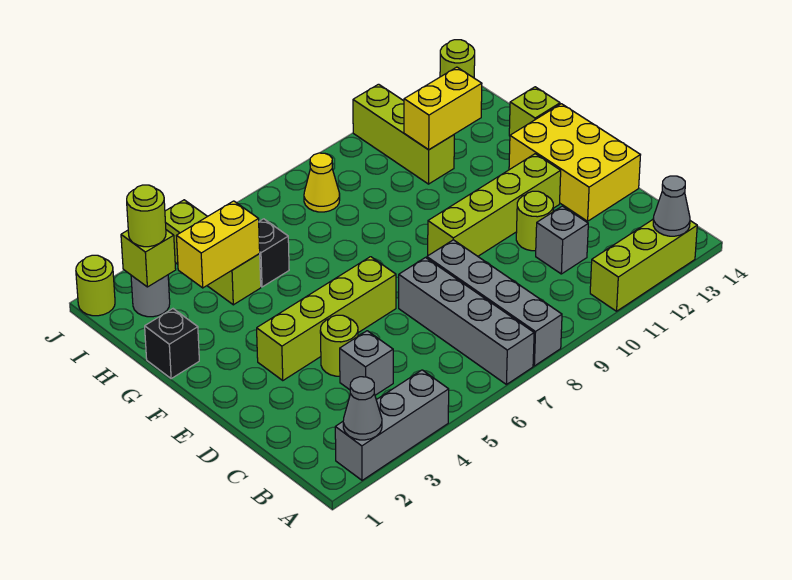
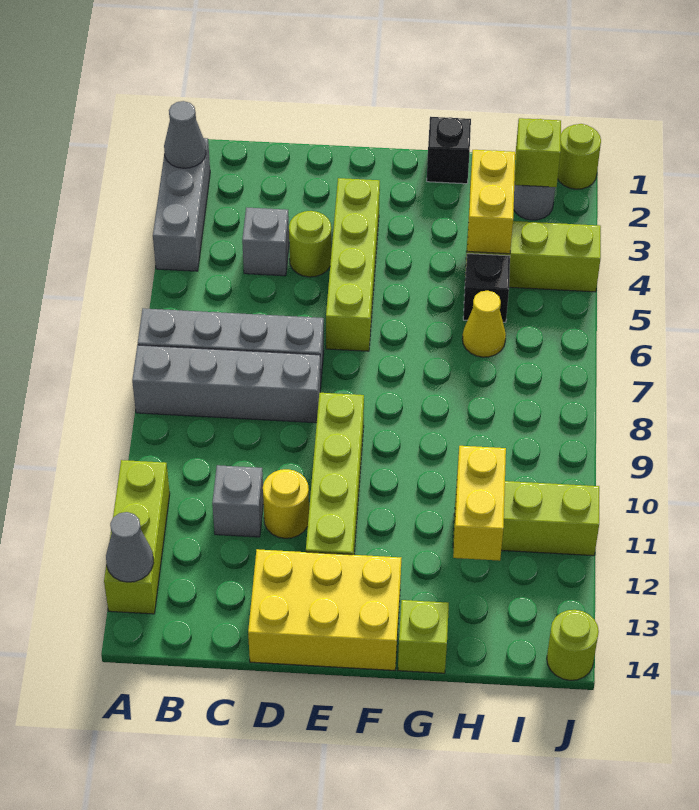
lime round brick D11 level 1 -> yellow round brick D11 level 1
lime round brick I2 level 3 -> none
yellow cone I8 level 1 -> yellow cone H6 level 1

